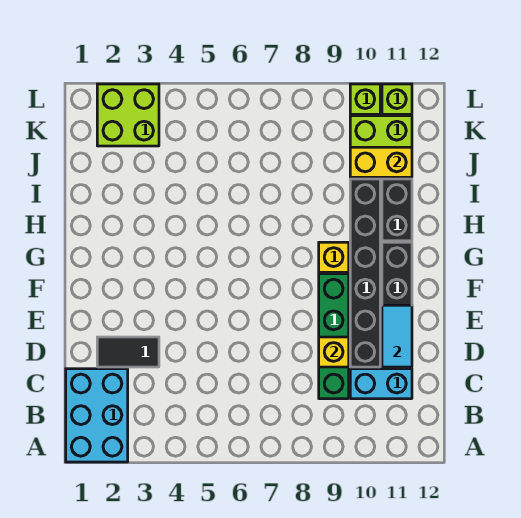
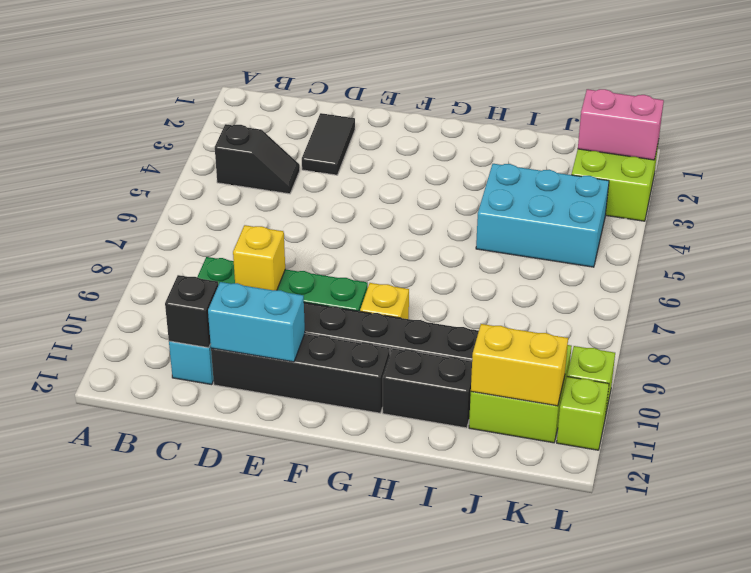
cyan brick A1:C2 level 1 -> cyan brick I4:K5 level 1
none -> black slope B4:C4 level 1 top B
none -> black brick C11 level 2
cyan tile D11:E11 level 2 -> cyan brick D11:E11 level 2
yellow brick J10:J11 level 2 -> yellow brick J11:K11 level 2
none -> pink brick K2:L2 level 2

